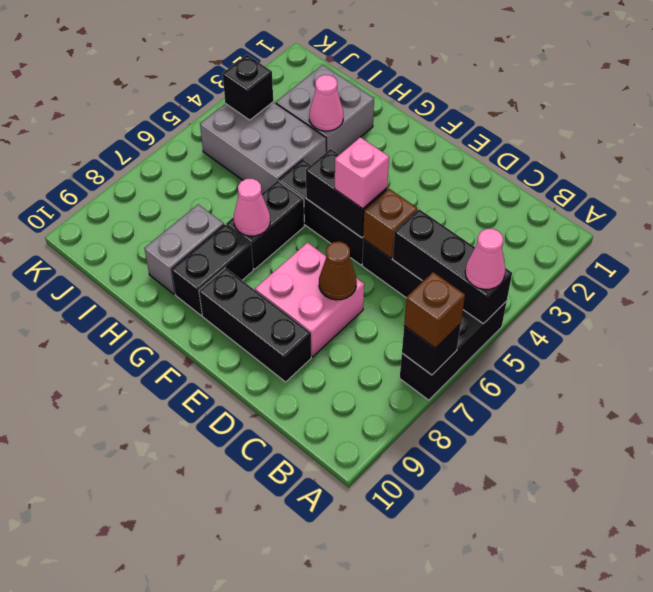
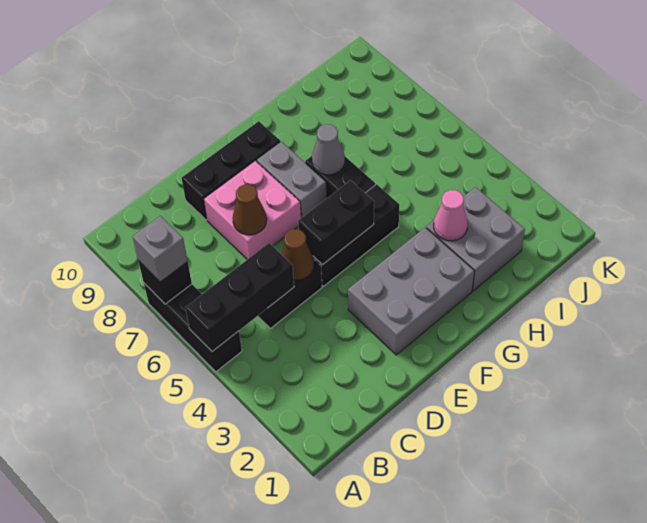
pink cone A5 level 3 -> none
brown brick A7 level 3 -> grey brick A7 level 3
brown brick D5 level 2 -> brown cone D5 level 2
pink brick E5 level 3 -> none
pink cone G7 level 2 -> grey cone G7 level 2
black brick G8:G9 level 1 -> none
grey brick H4:J5 level 1 -> grey brick E2:G3 level 1
grey brick H8:H9 level 1 -> grey brick F7:F8 level 1
black brick J4 level 2 -> none

